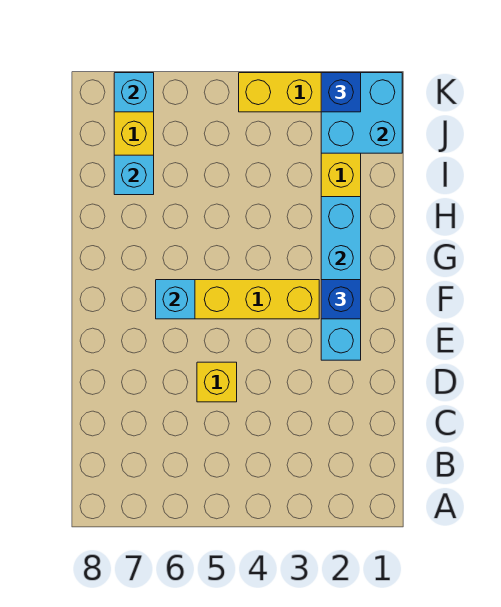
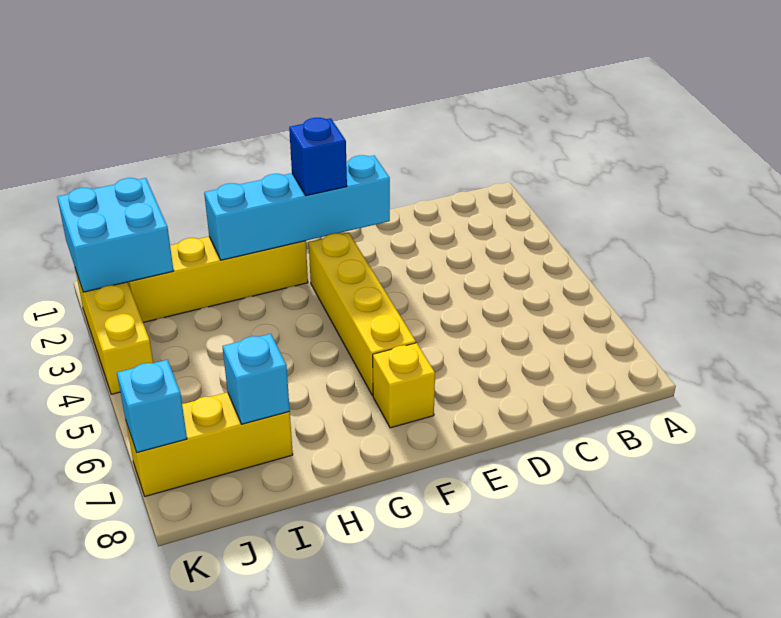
yellow brick D5 level 1 -> yellow brick F7 level 1
cyan brick F6 level 2 -> none
blue brick K2 level 3 -> none

